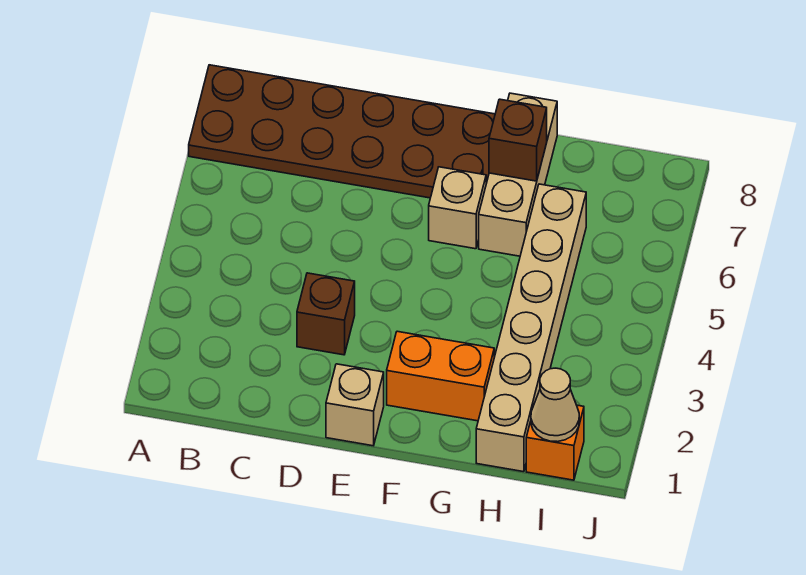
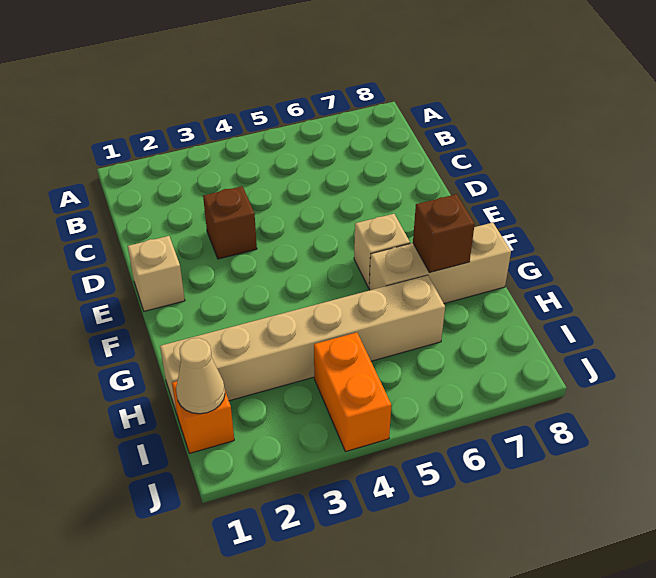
brown plate A7:F8 level 1 -> none
orange brick F2:G2 level 1 -> orange brick I4:J4 level 1

